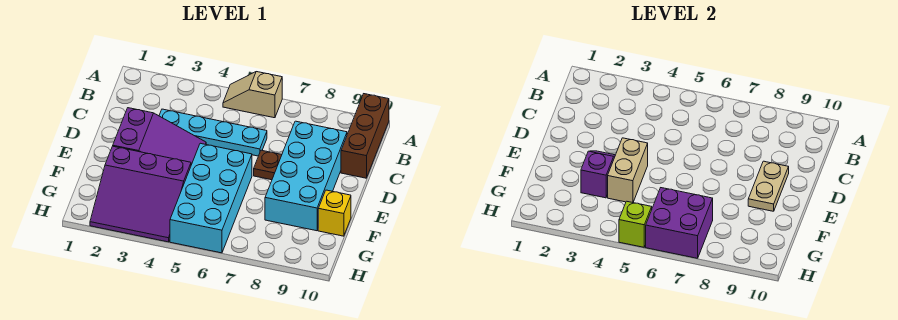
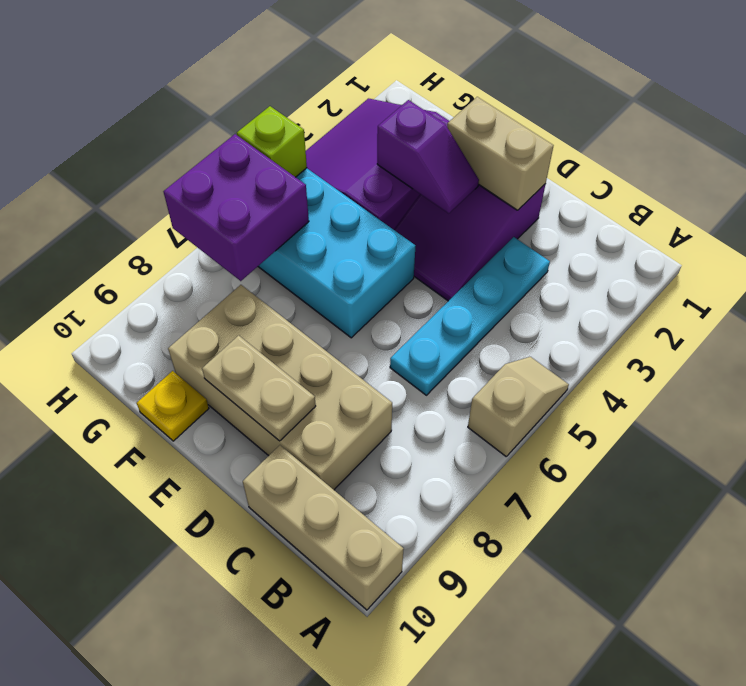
brown brick A10:C10 level 1 -> tan brick A10:C10 level 1
cyan brick C8:F9 level 1 -> tan brick C8:F9 level 1
brown plate D7 level 1 -> none
tan brick E4:F4 level 2 -> tan brick D2:E2 level 2
yellow brick F10 level 1 -> yellow plate F10 level 1

